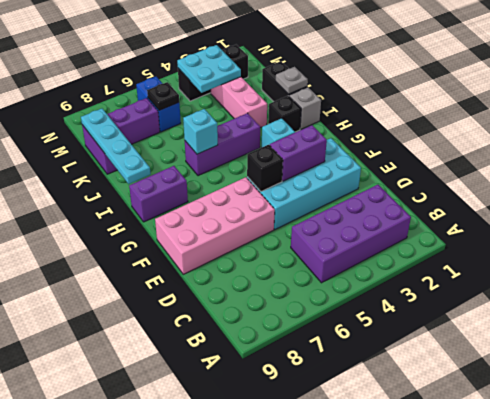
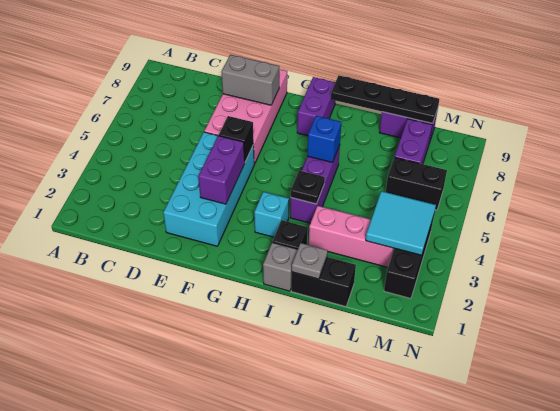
purple brick B2:C5 level 1 -> none
none -> grey brick E8:F8 level 2
cyan brick I6 level 2 -> blue brick I6 level 2
cyan plate I9:L9 level 2 -> black plate I9:L9 level 2
cyan plate L3:M4 level 2 -> cyan tile L3:M4 level 2
blue brick L6:M6 level 1 -> black brick L6:M6 level 1
black plate L6 level 2 -> black plate I4 level 2

